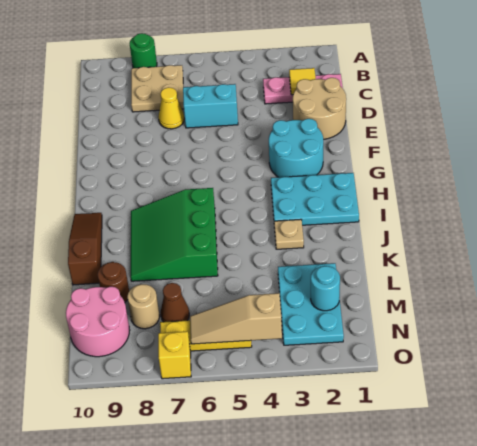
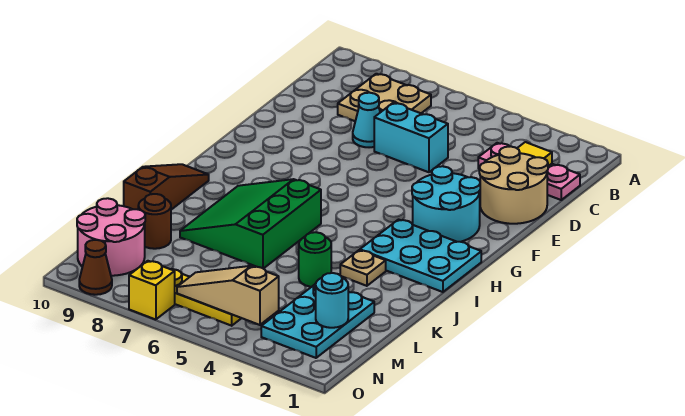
green round brick A8 level 1 -> green round brick K4 level 1
yellow cone D7 level 1 -> cyan cone D7 level 1
brown cone M7 level 1 -> brown cone O9 level 1
tan round brick M8 level 1 -> none

